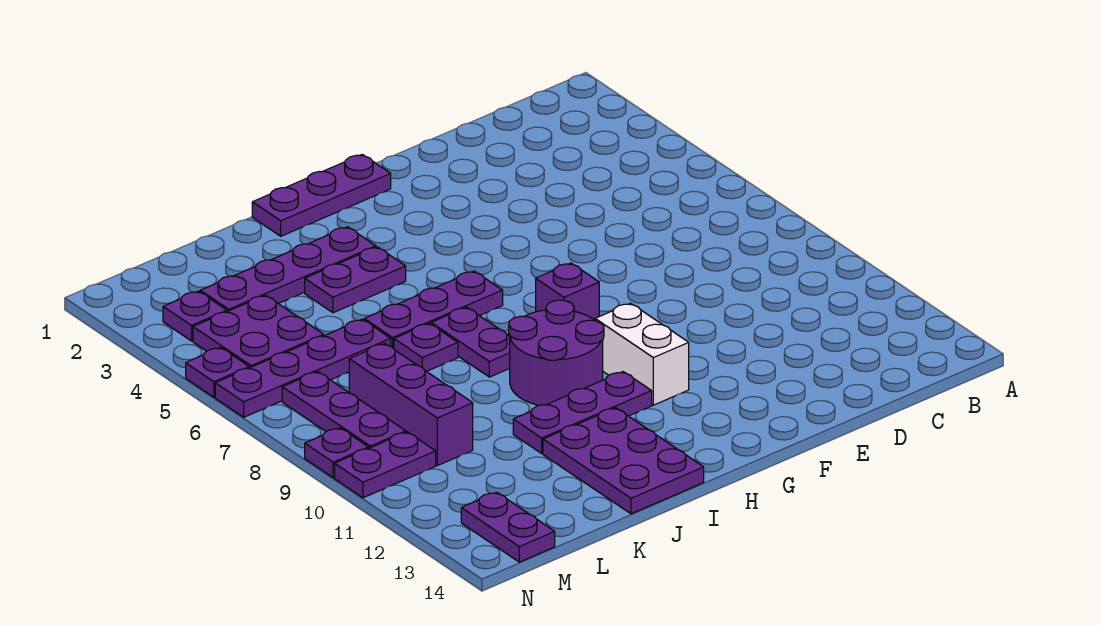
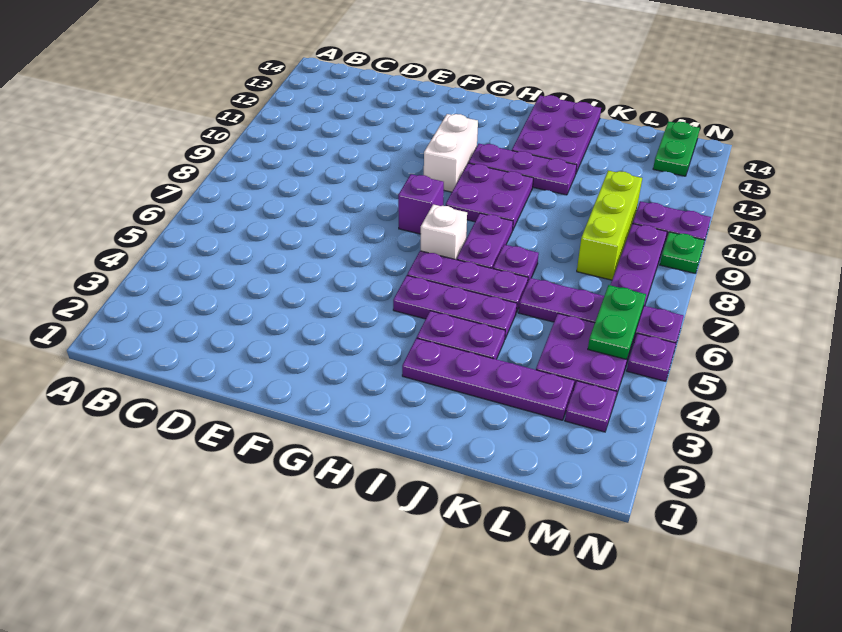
purple plate G1:I1 level 1 -> purple plate H5:J5 level 1
none -> white brick H7 level 1
purple round brick H9:I10 level 1 -> purple plate H9:I10 level 1
purple brick L8:L10 level 1 -> lime brick L8:L10 level 1
none -> green plate M5:M6 level 2
purple plate M13:M14 level 1 -> green plate M13:M14 level 1
purple plate N9 level 1 -> green plate N9 level 1

